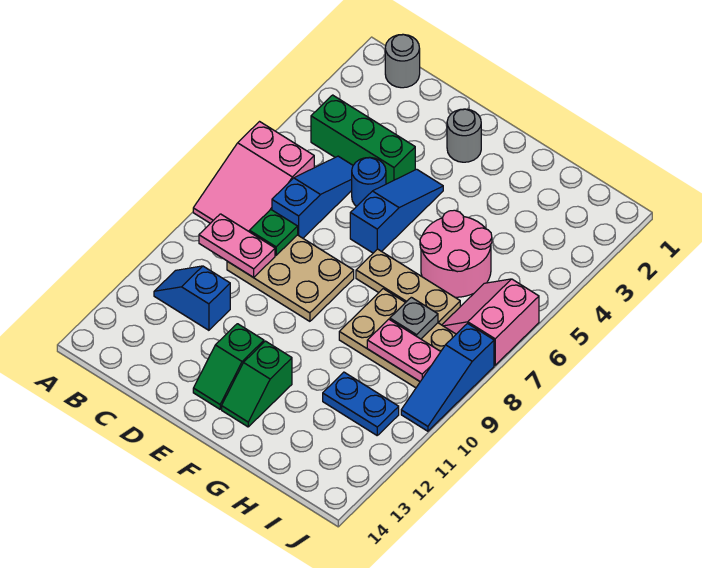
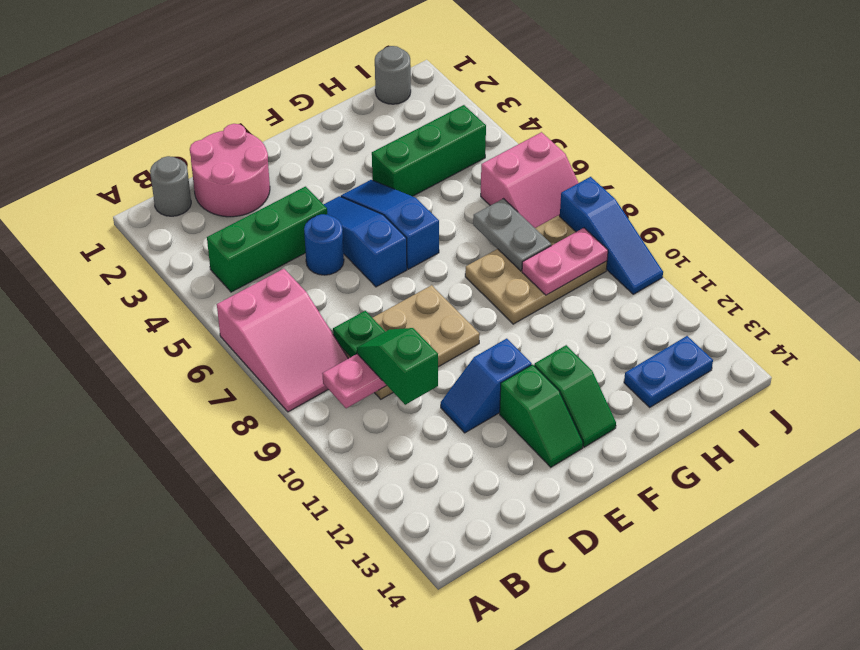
blue slope B11:C11 level 1 top C -> blue slope D11:E11 level 1 top E
blue slope C5:C7 level 1 top 7 -> blue slope F4:F6 level 1 top 6
none -> green slope C9:C10 level 3 top 10
grey round brick E2 level 1 -> grey round brick I1 level 1
tan plate F7:H7 level 1 -> none
none -> green brick G4:I4 level 1
pink round brick G5:H6 level 1 -> pink round brick C1:D2 level 1
grey plate H8 level 2 -> grey plate H7:H8 level 2
blue plate H11:I11 level 1 -> blue plate H13:I13 level 1
pink slope I6:J7 level 1 top J -> pink slope I6:J7 level 1 top 6

